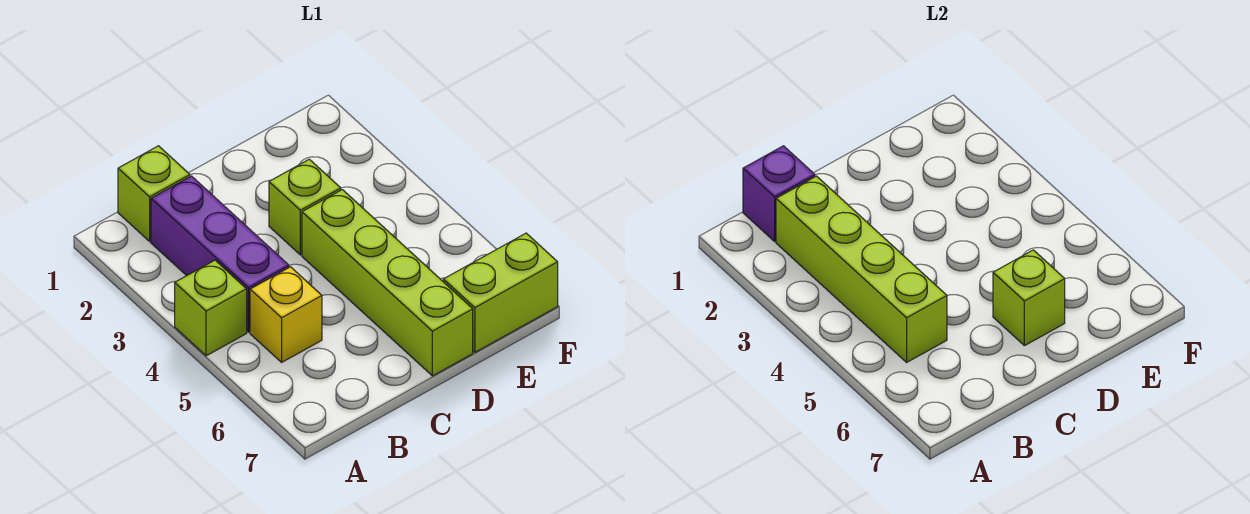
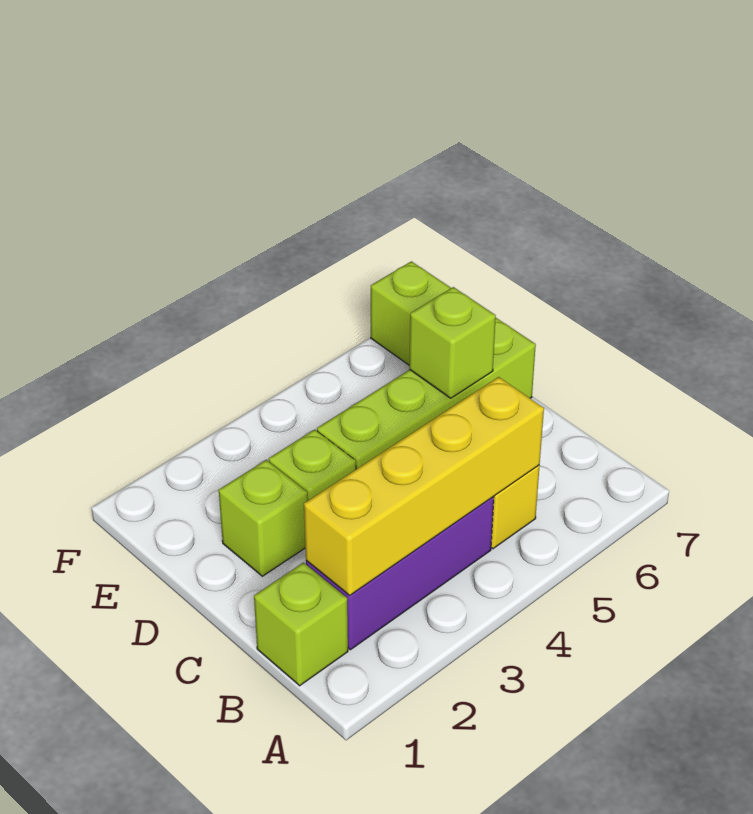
lime brick A4 level 1 -> lime brick D2 level 1
purple brick B1 level 2 -> none
lime brick B2:B5 level 2 -> yellow brick B2:B5 level 2

